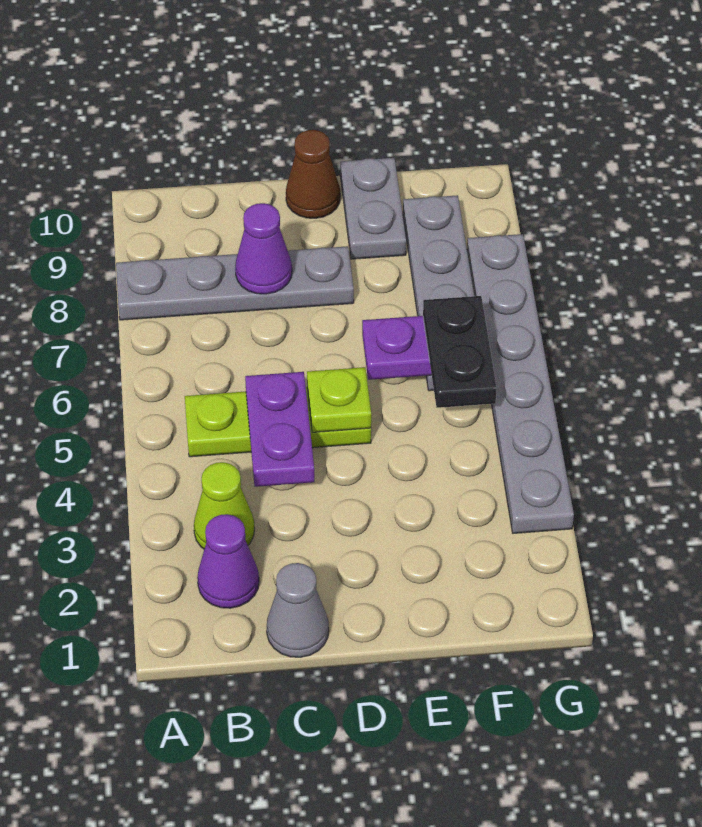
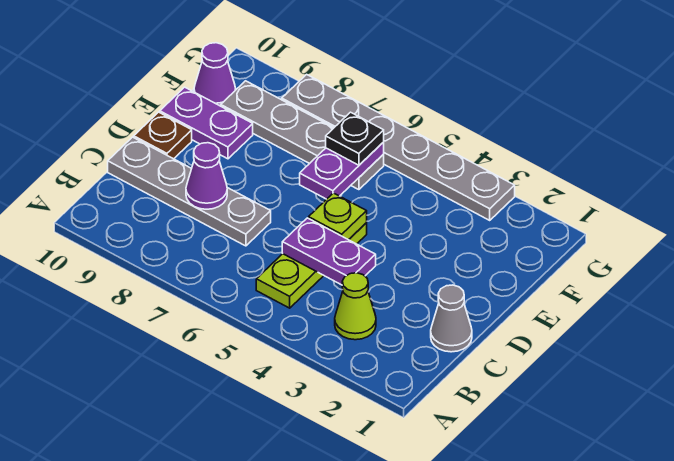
grey plate A8:D8 level 1 -> grey plate C7:C10 level 1
purple cone B2 level 1 -> purple cone F10 level 1
brown cone D10 level 1 -> brown plate D10 level 1
grey plate E9:E10 level 1 -> purple plate E9:E10 level 1
black plate F5:F6 level 3 -> black plate F6 level 3

